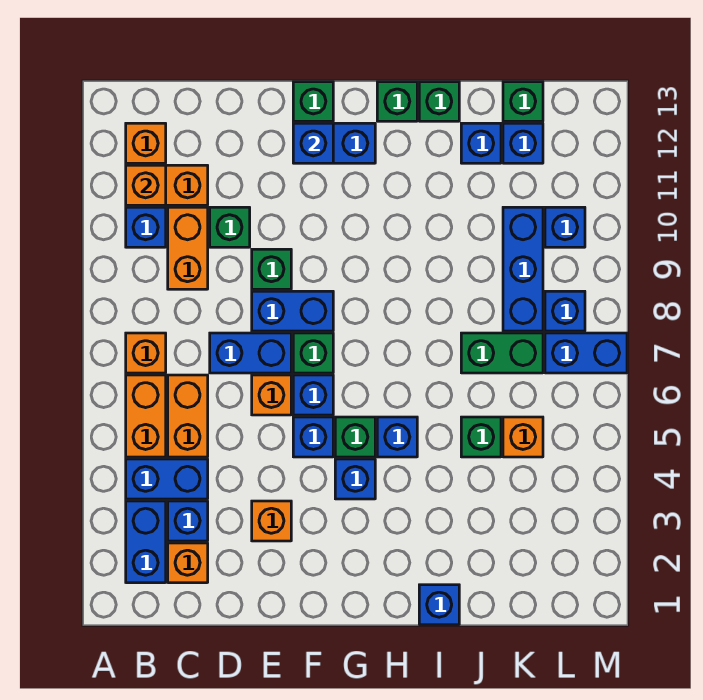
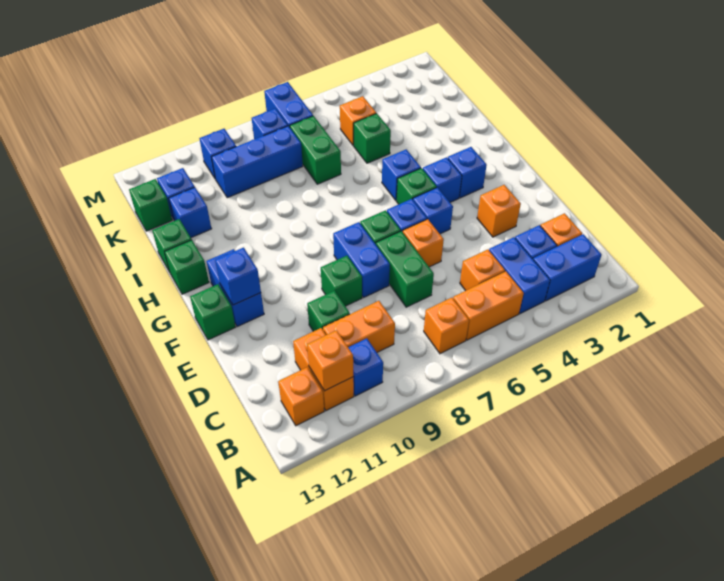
orange brick C5:C6 level 1 -> orange brick C5 level 1
blue brick D7:E7 level 1 -> green brick D7:E7 level 1
blue brick I1 level 1 -> blue brick G3 level 1

